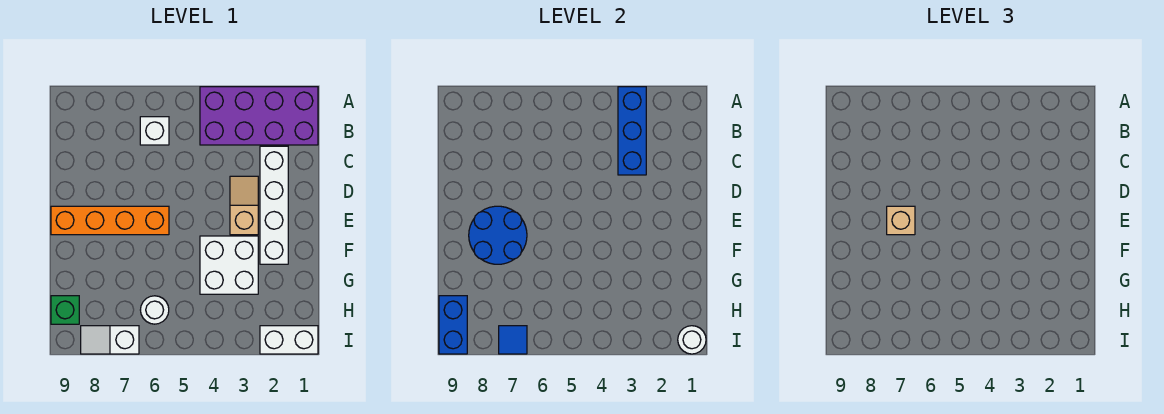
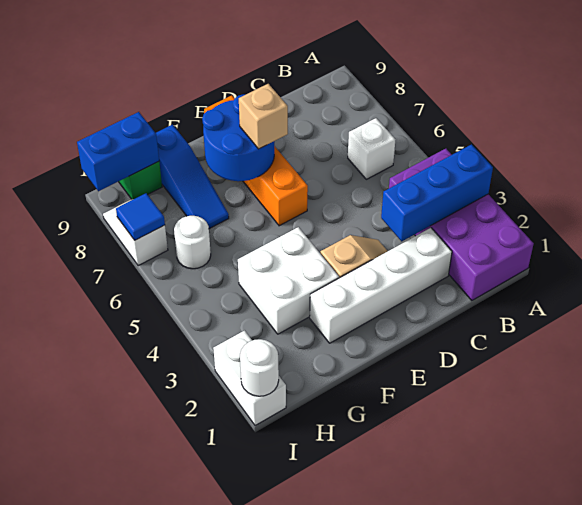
none -> blue slope G7:G9 level 1 top 9

